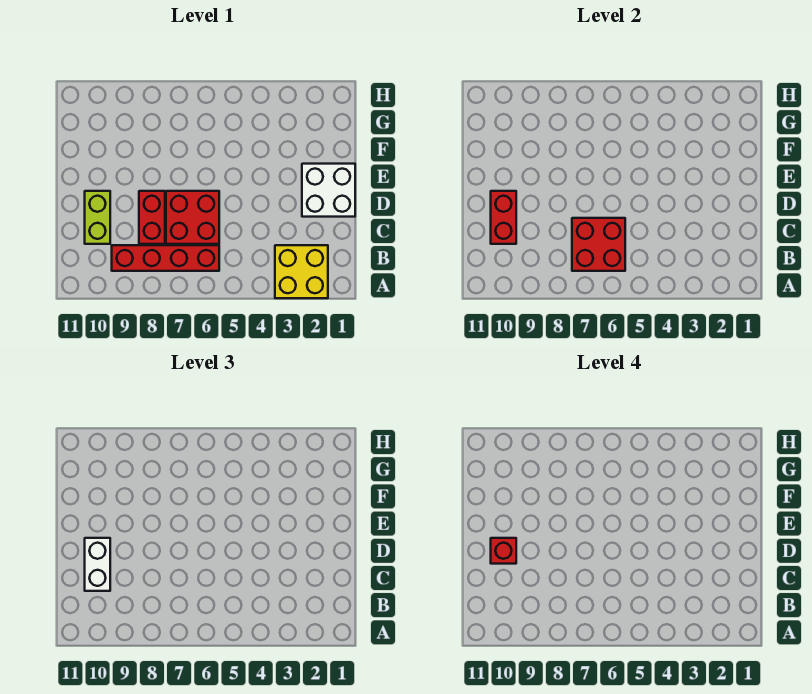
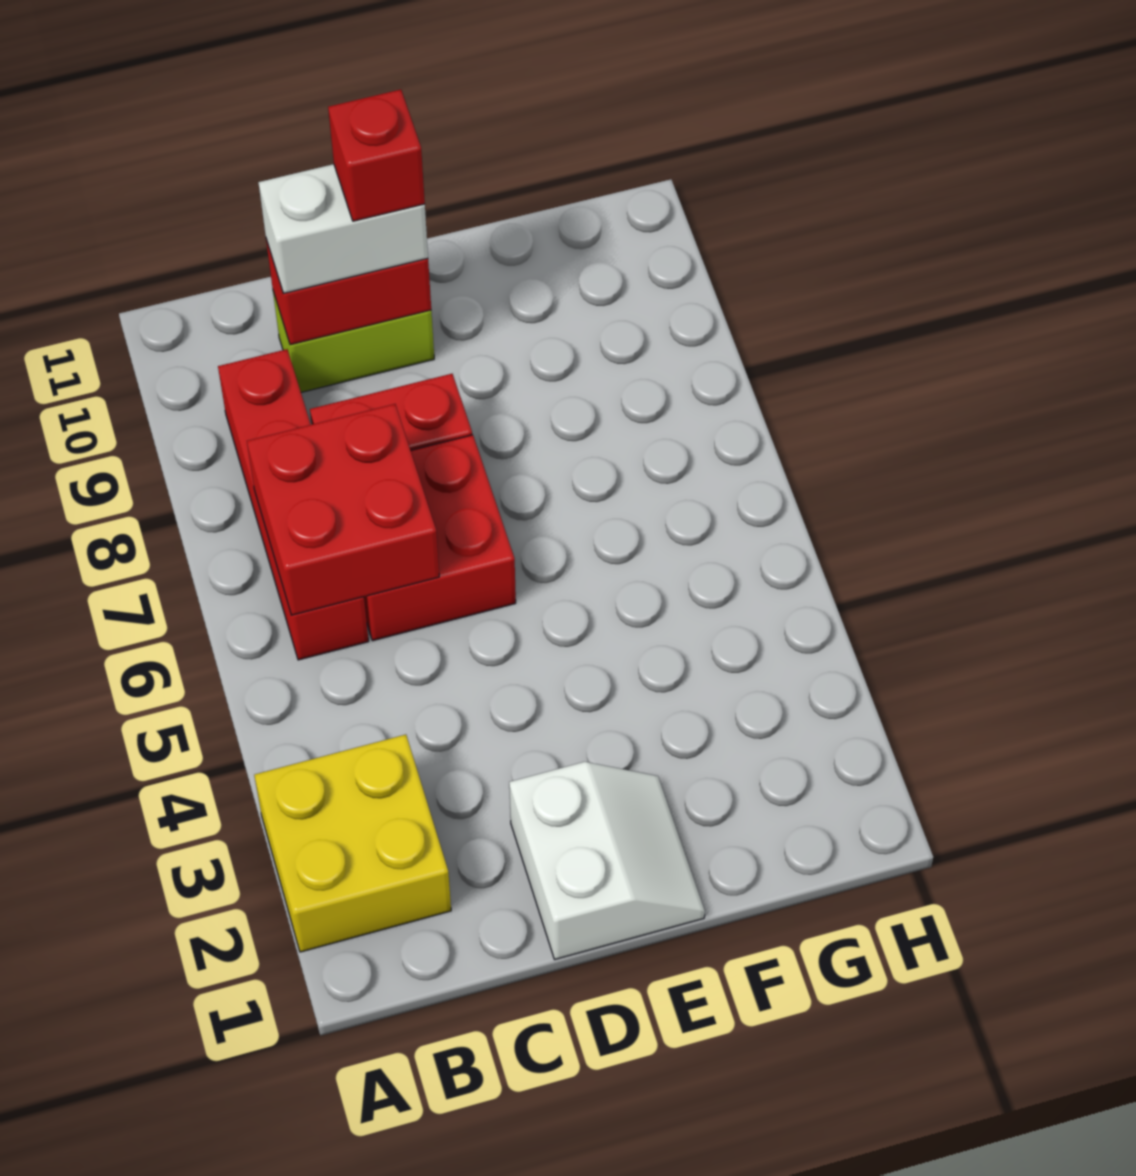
white brick D1:E2 level 1 -> white slope D1:E2 level 1 top D

